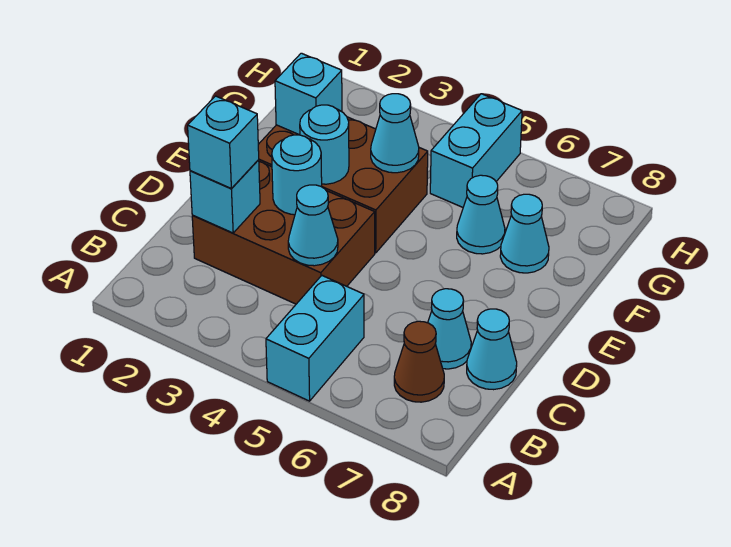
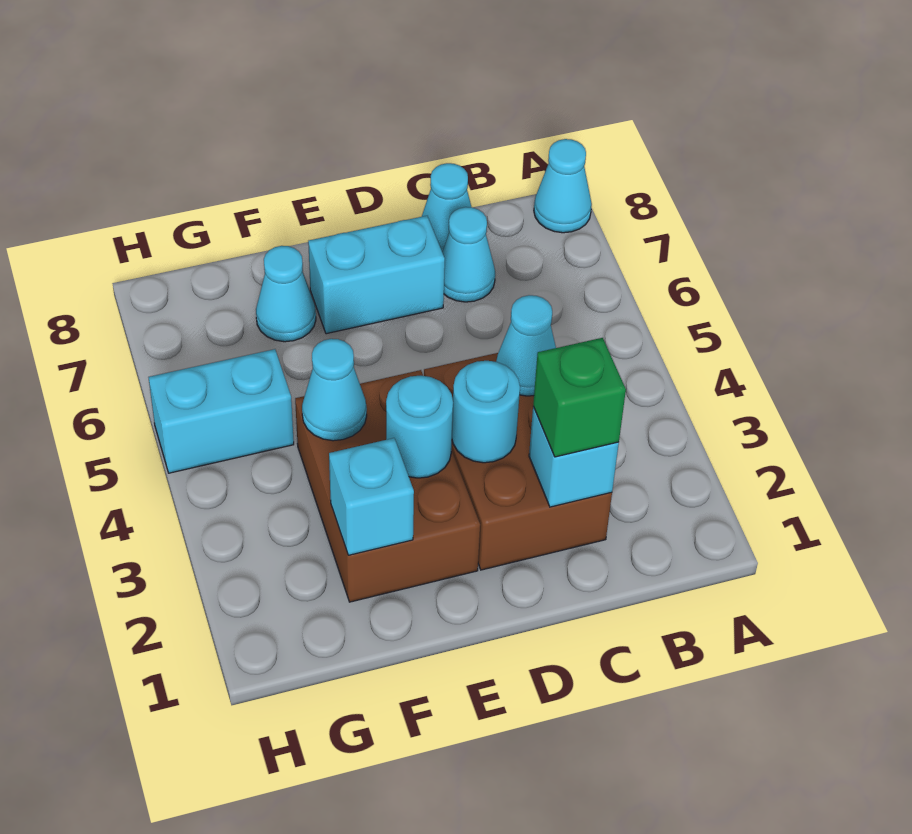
cyan brick A5:B5 level 1 -> cyan brick D7:E7 level 1
brown cone B7 level 1 -> none
cyan brick C2 level 3 -> green brick C2 level 3
cyan cone F6 level 1 -> cyan cone A8 level 1

